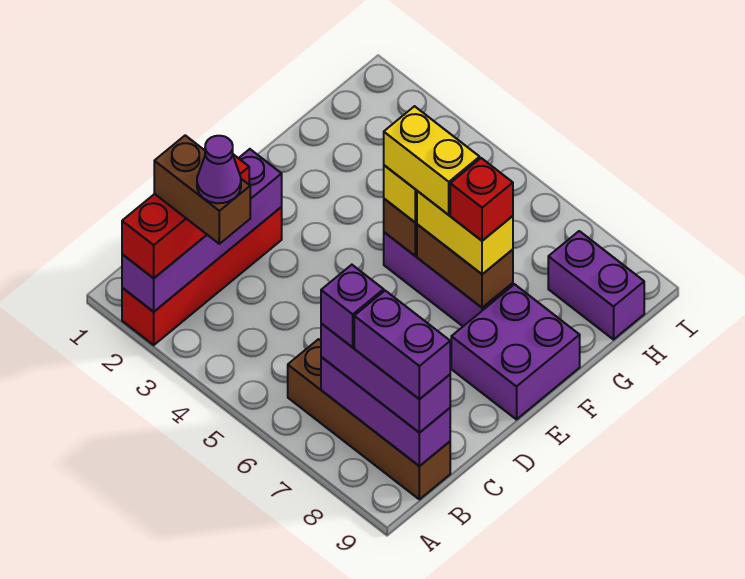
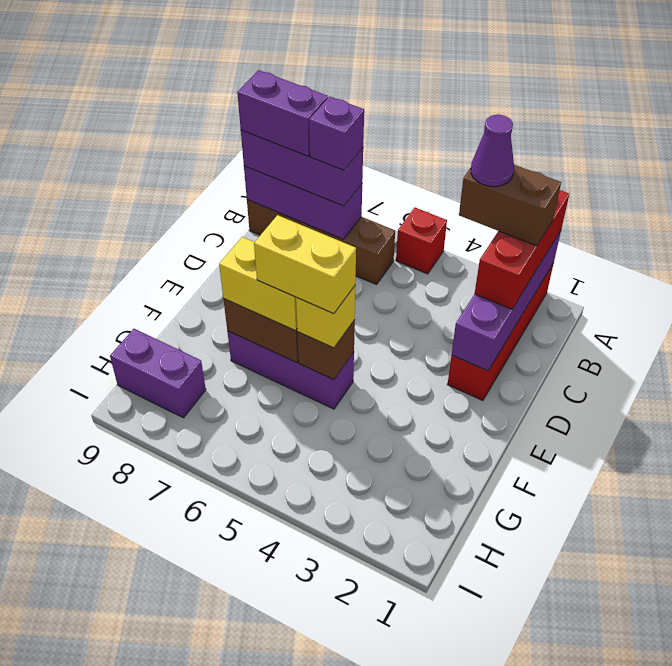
purple brick E8:F9 level 1 -> none
red brick F7 level 4 -> red brick A5 level 1

